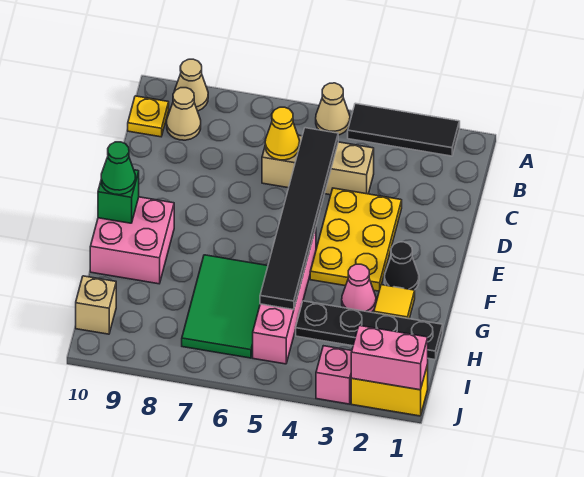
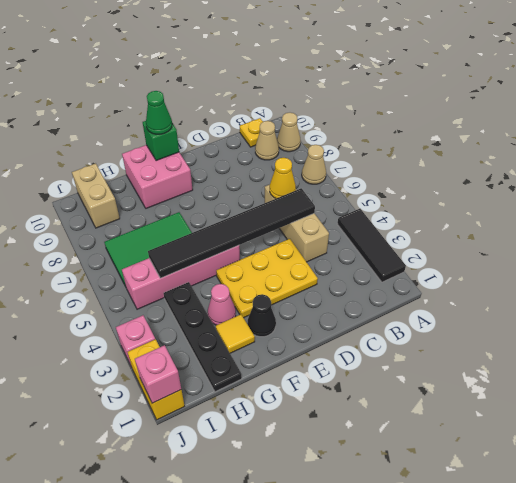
tan cone A5 level 1 -> tan cone A7 level 1
tan brick I10 level 1 -> tan brick I9:I10 level 1
pink brick J1:J2 level 2 -> pink brick J1 level 2

